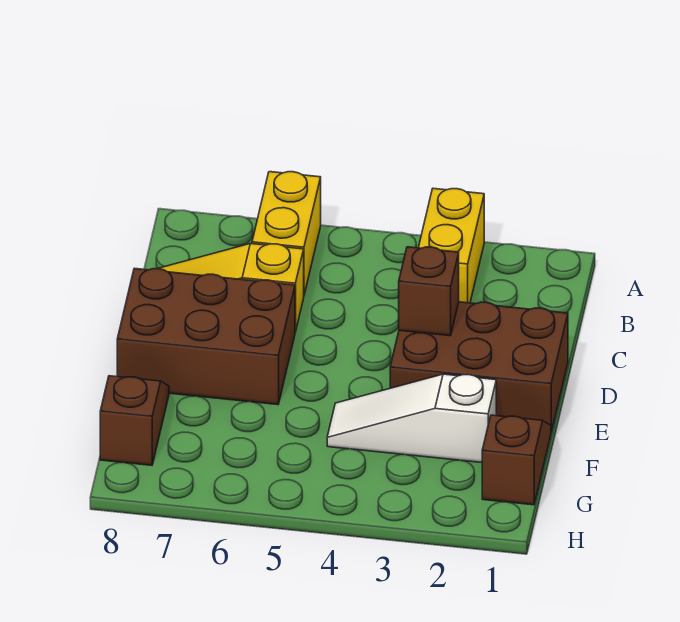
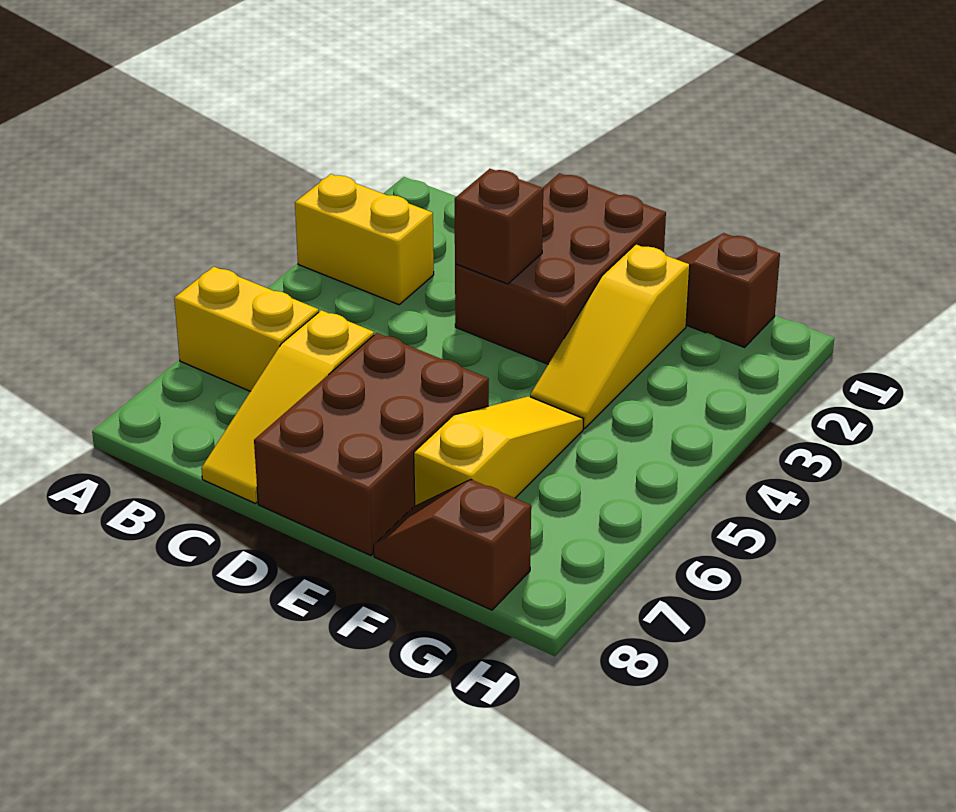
white slope F2:F4 level 1 top 2 -> yellow slope F2:F4 level 1 top 2
none -> yellow slope F5:F7 level 1 top 7

